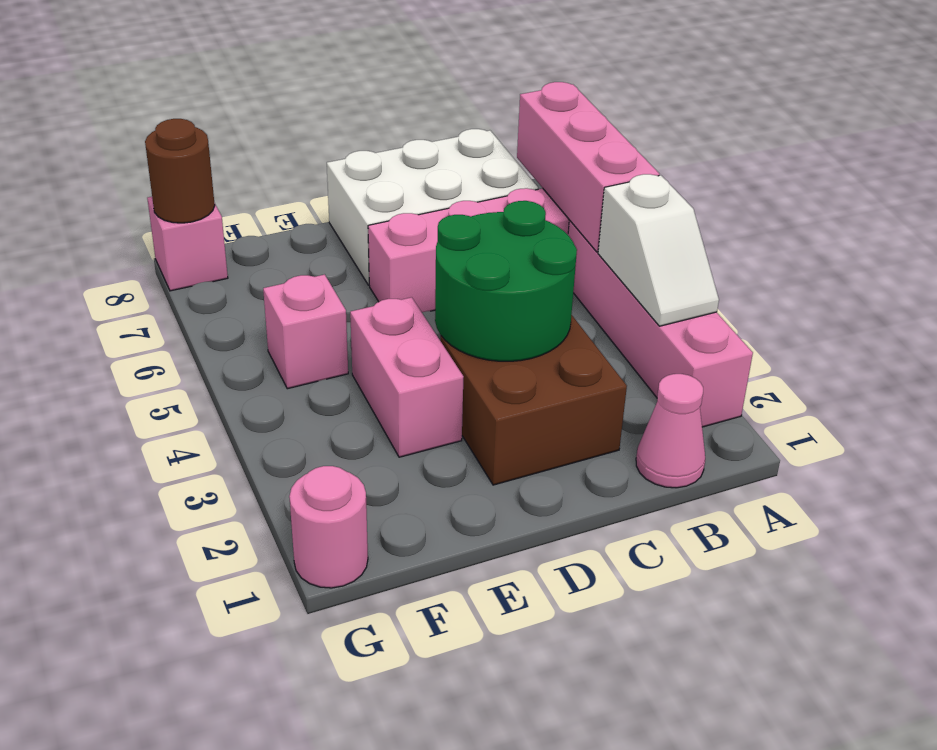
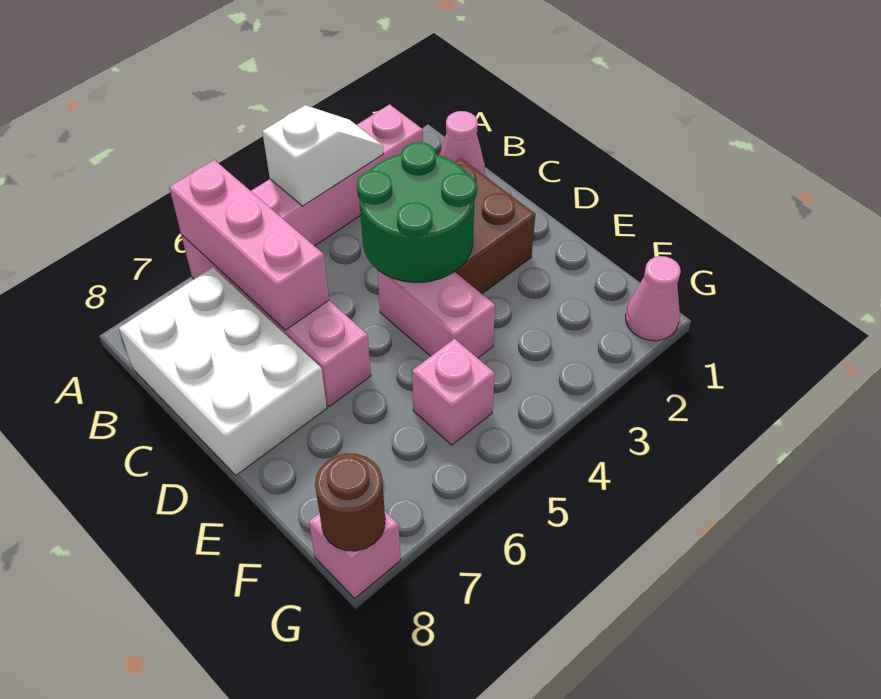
pink brick A5:A7 level 2 -> pink brick A6:C6 level 2
pink brick E3:E4 level 1 -> pink brick D4:E4 level 1
pink round brick G1 level 1 -> pink cone G1 level 1

